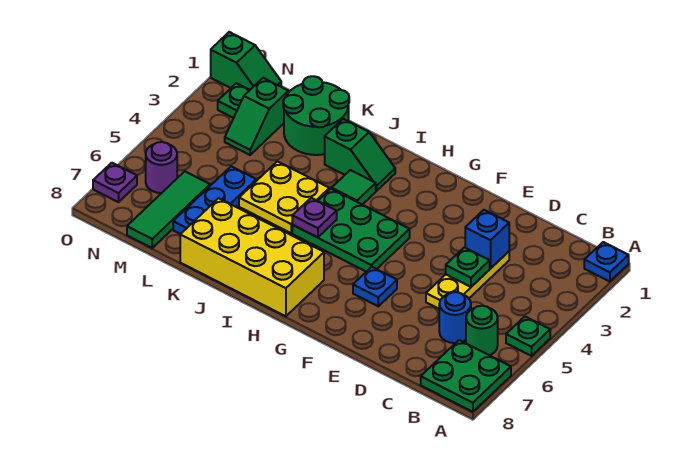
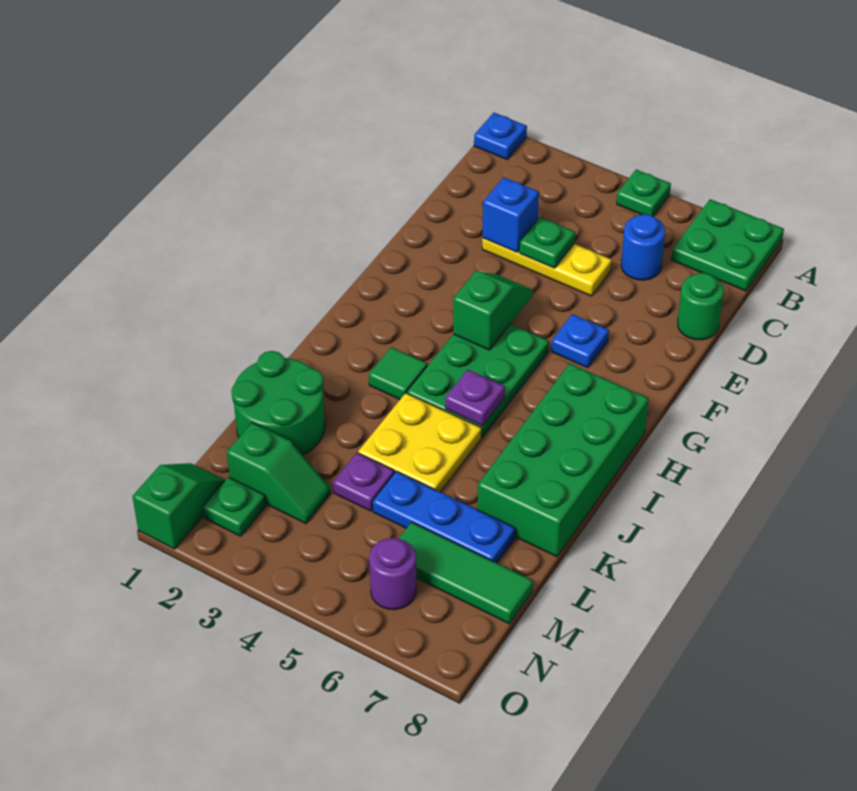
green round brick B6 level 1 -> green round brick D8 level 1
yellow brick H7:K8 level 1 -> green brick H7:K8 level 1
green slope I2:J2 level 1 top J -> green slope F4:G4 level 2 top G
purple plate O7 level 1 -> purple plate L4 level 1

